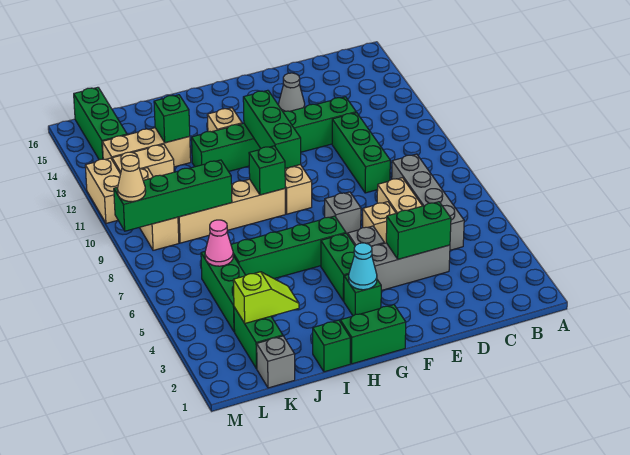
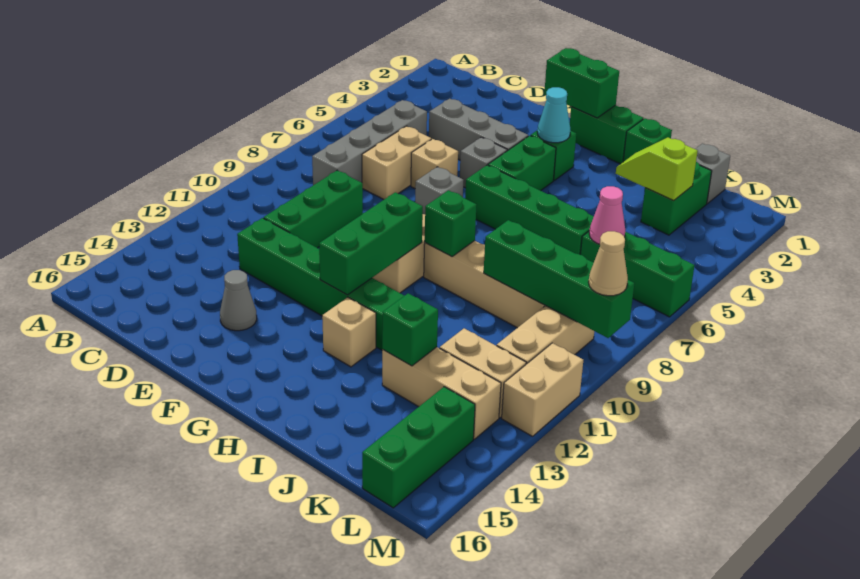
green brick D4:E4 level 2 -> green brick F1:G1 level 2
green brick K4:K6 level 1 -> green brick K6:M6 level 1

